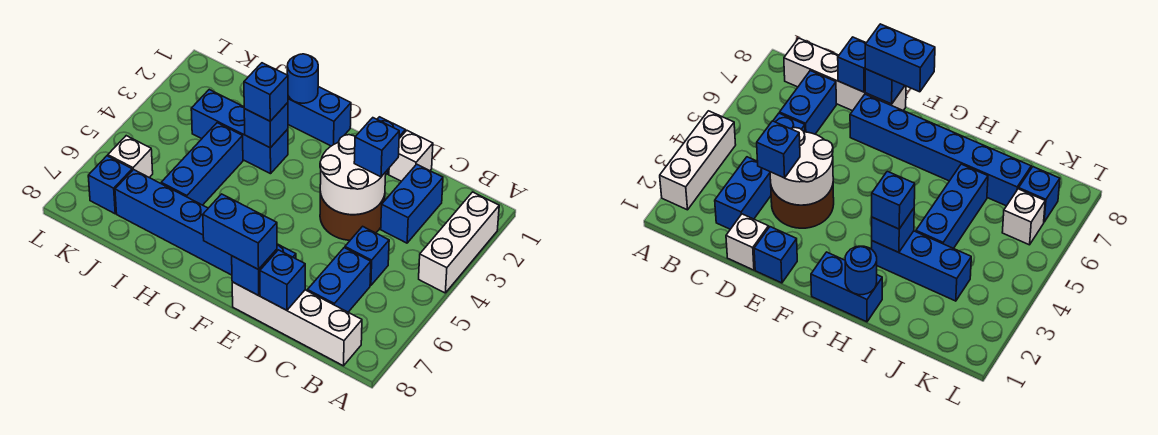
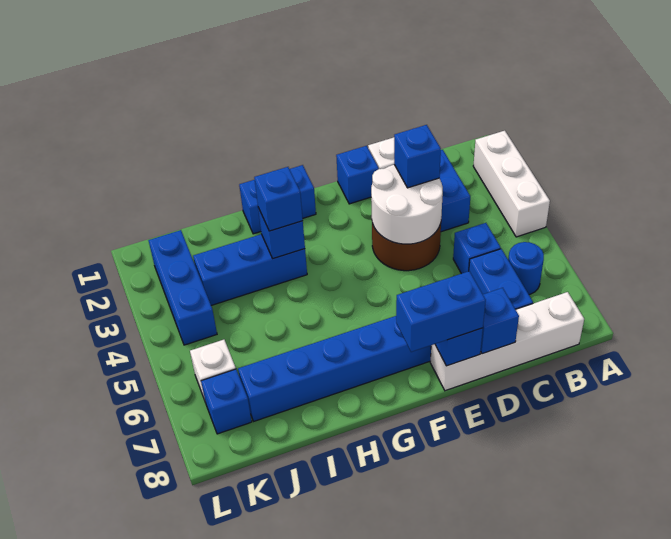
blue round brick H1 level 2 -> blue round brick B6 level 1
blue brick I4:I6 level 1 -> blue brick K2:K4 level 1

